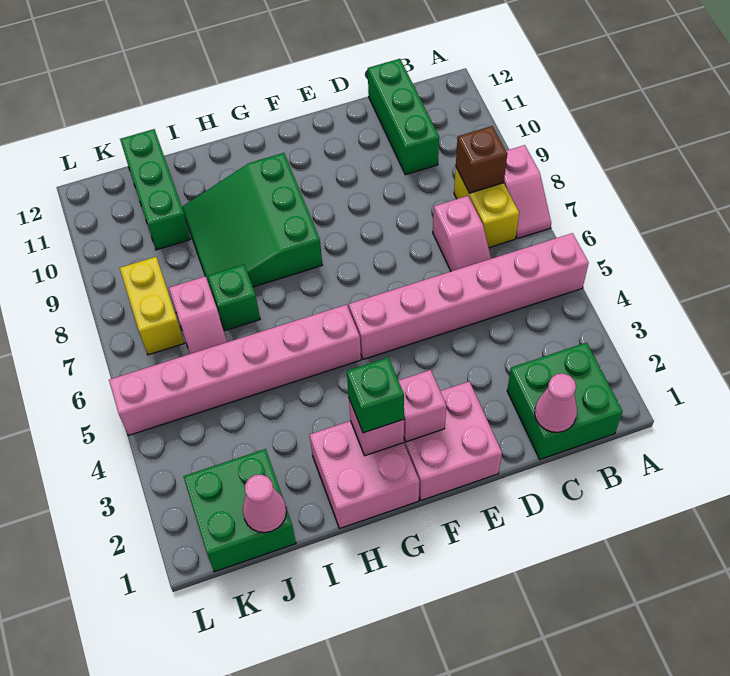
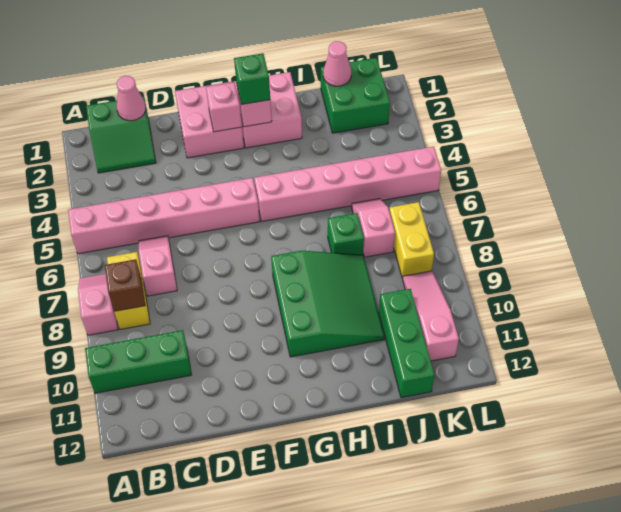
green brick B1:C2 level 1 -> green slope B1:C2 level 1 top 1
green brick C10:C12 level 1 -> green brick A10:C10 level 1
none -> pink slope K9:K11 level 1 top 11

